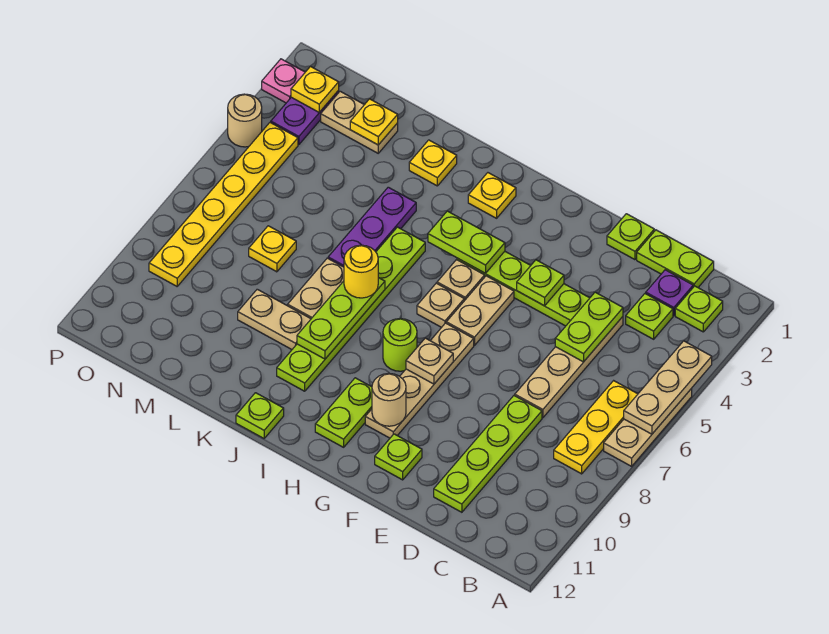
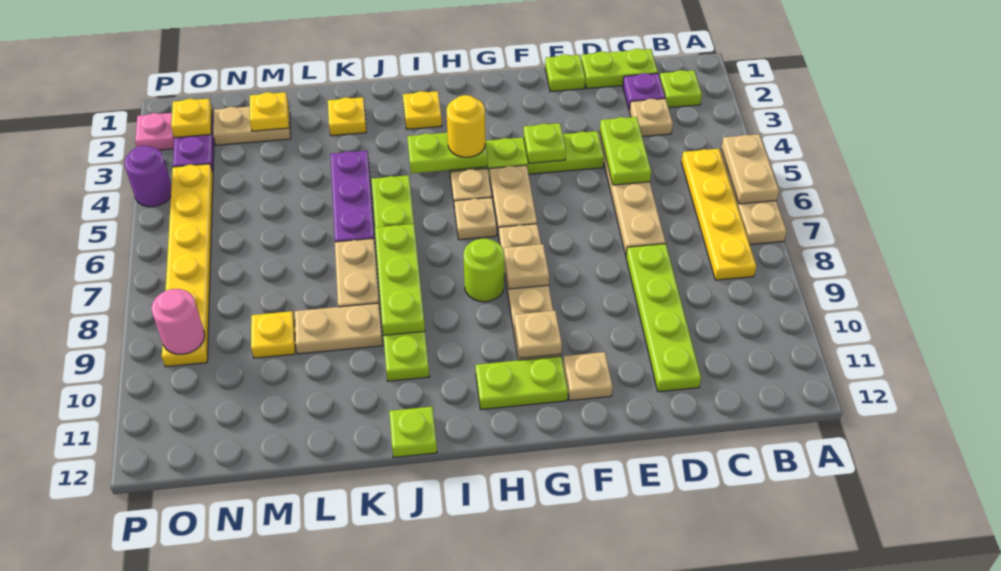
tan plate A4:A6 level 2 -> tan plate A5:A6 level 2
yellow plate B6:B8 level 1 -> yellow plate B5:B8 level 1
lime plate C3 level 1 -> tan plate C3 level 1
lime plate F11 level 1 -> tan plate F11 level 1
tan round brick G10 level 2 -> tan plate G10 level 2
lime plate H10:H11 level 1 -> lime plate G11:H11 level 1
yellow round brick J7 level 3 -> yellow round brick H4 level 3
yellow plate M7 level 1 -> yellow plate M9 level 1
none -> pink round brick O9 level 2
tan round brick P4 level 1 -> purple round brick P4 level 1

